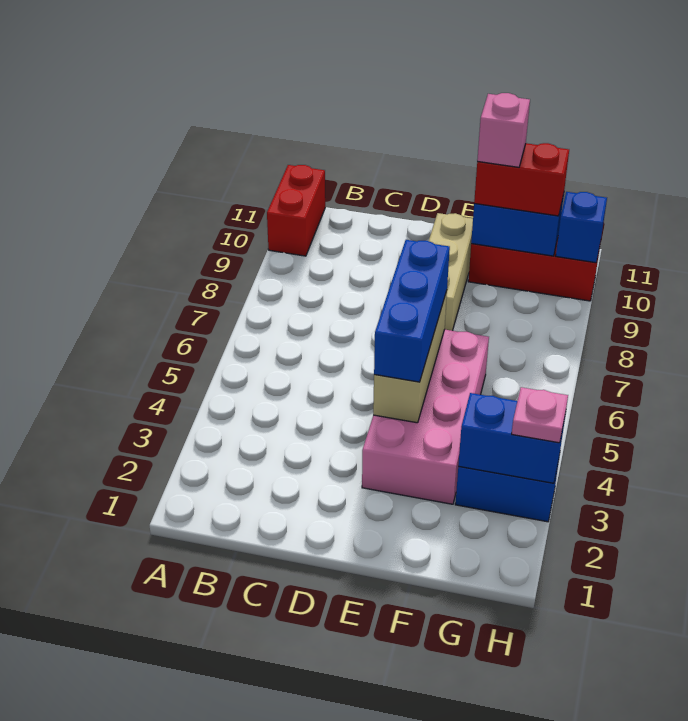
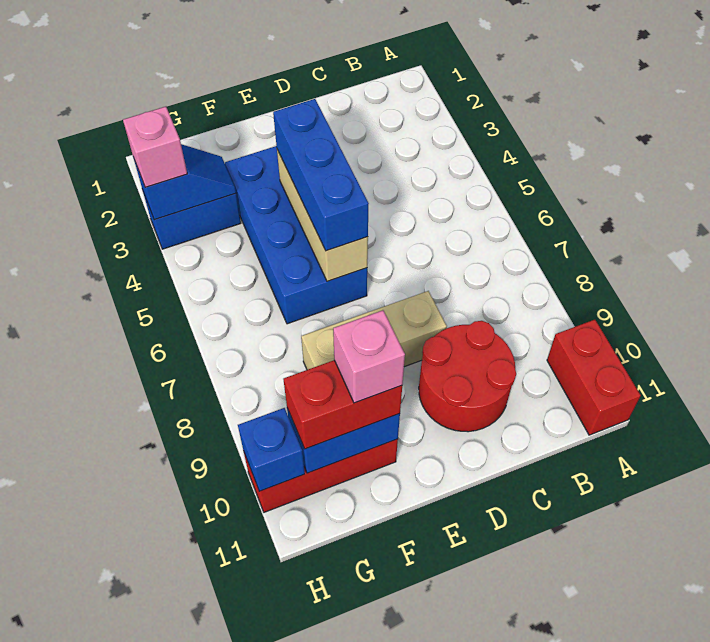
none -> red round brick C9:D10 level 1
pink brick E3:F6 level 1 -> blue brick E3:F6 level 1
tan brick E8:E10 level 1 -> tan brick D8:F8 level 1
blue brick G3:H3 level 2 -> blue slope G3:H3 level 2 top H
pink plate H3 level 3 -> pink brick H3 level 3

